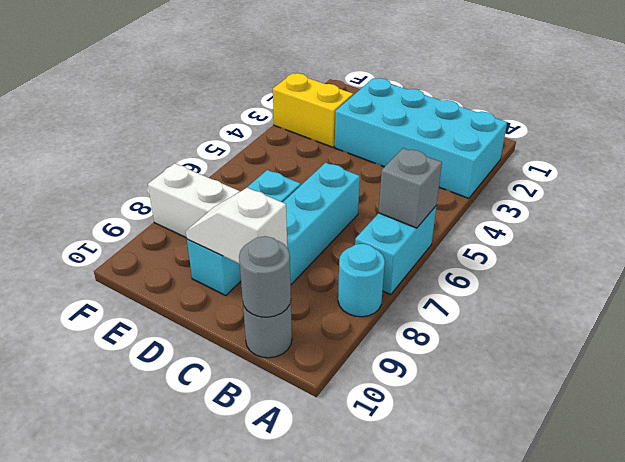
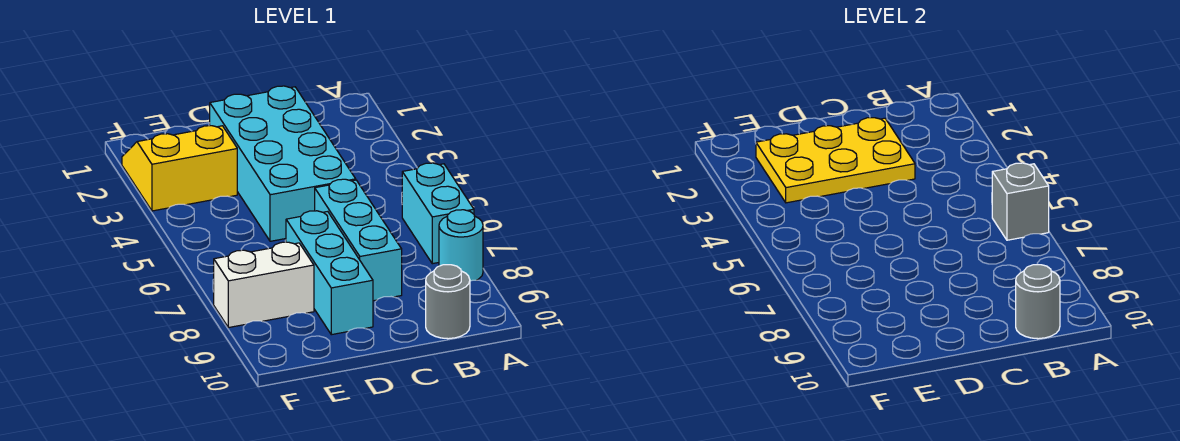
cyan brick A2:D3 level 1 -> cyan brick C2:D5 level 1
none -> yellow plate C2:E3 level 2
white slope C9:D9 level 2 top C -> none

